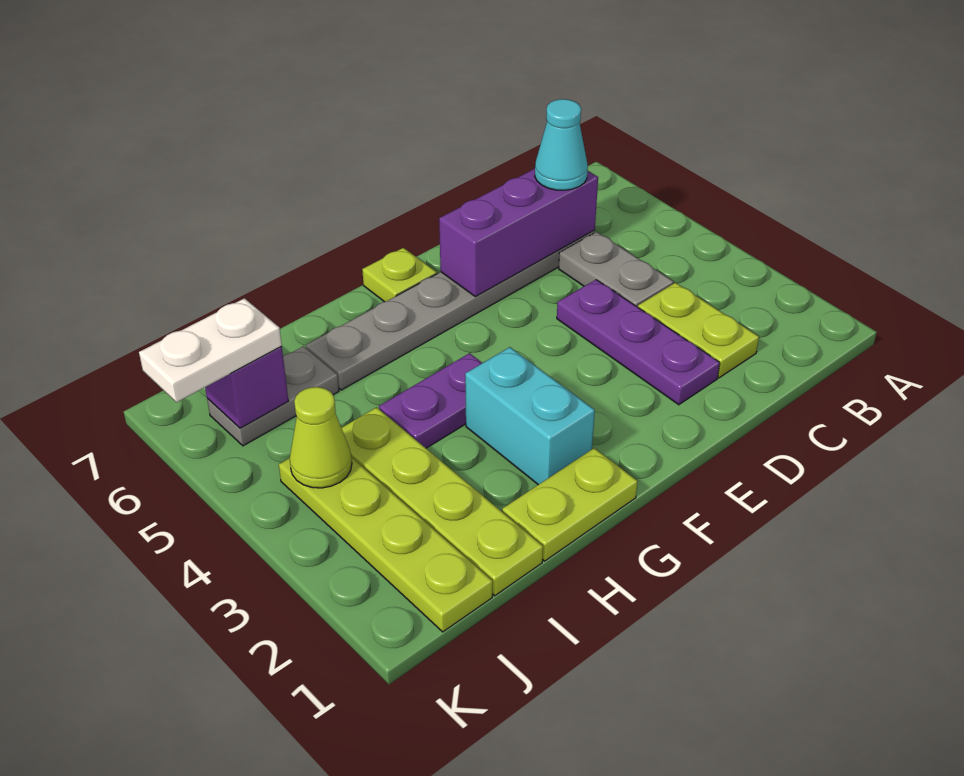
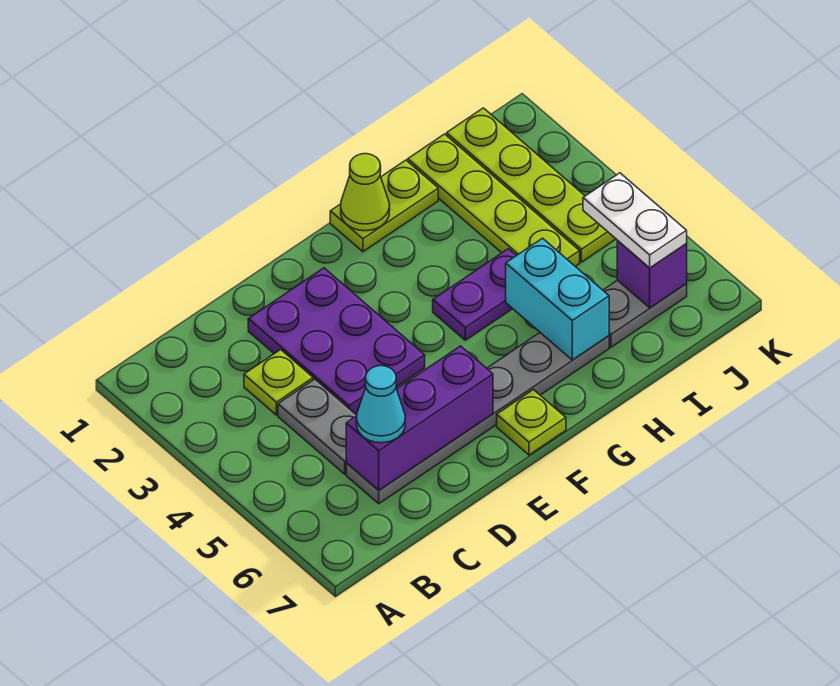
lime plate C2:C3 level 1 -> lime plate C3 level 1
purple plate D2:D4 level 1 -> purple plate D2:E4 level 1
cyan brick G2:G3 level 1 -> cyan brick H5:H6 level 2
lime cone J4 level 2 -> lime cone G1 level 2
white plate J6:K6 level 3 -> white plate J5:J6 level 3

